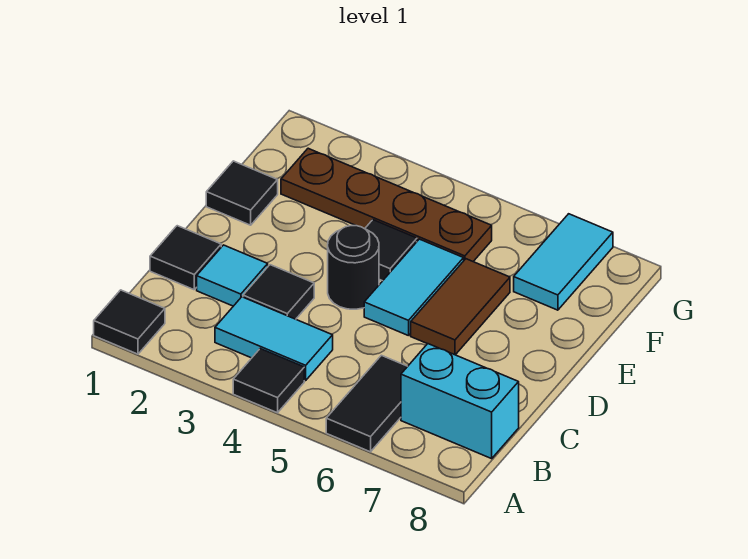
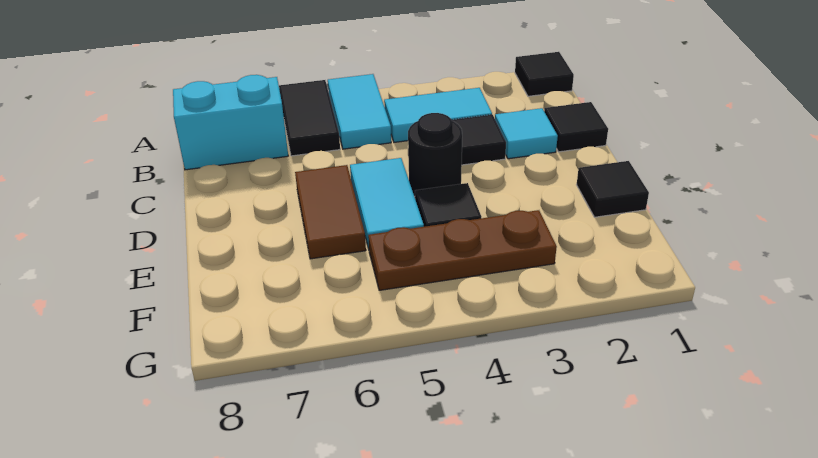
black tile A4 level 1 -> none
brown plate F2:F5 level 1 -> brown plate F3:F5 level 1
cyan tile F7:G7 level 1 -> cyan tile A5:B5 level 1

